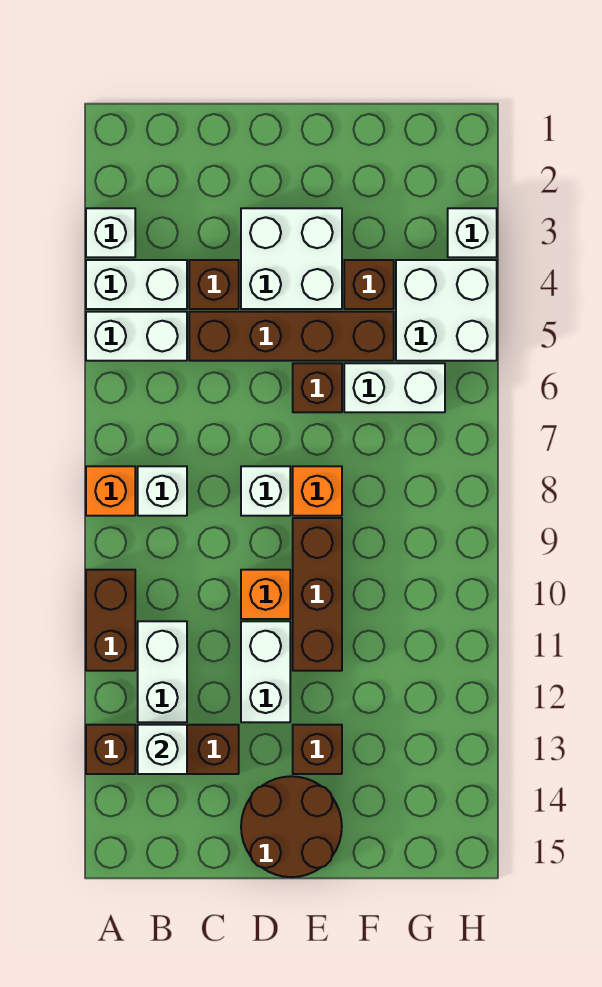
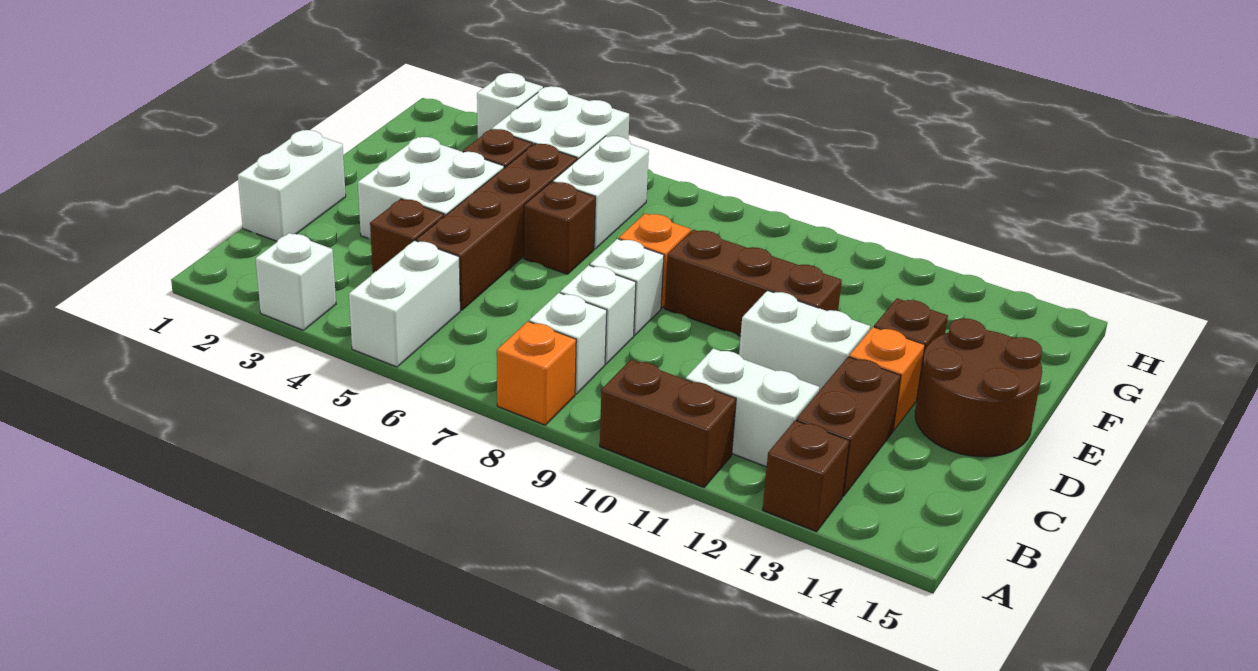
white brick A4:B4 level 1 -> white brick C1:D1 level 1
white brick B13 level 2 -> white brick C8 level 1
orange brick D10 level 1 -> orange brick D13 level 1

